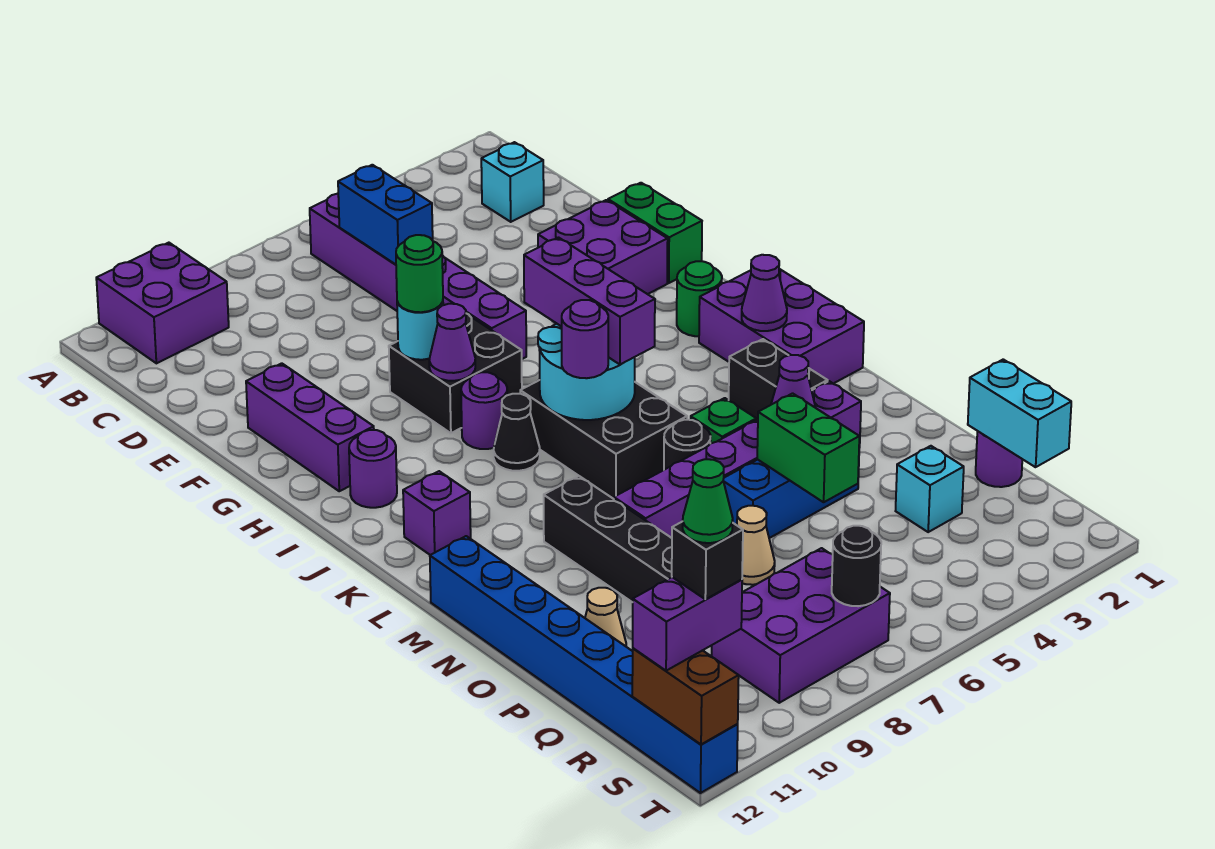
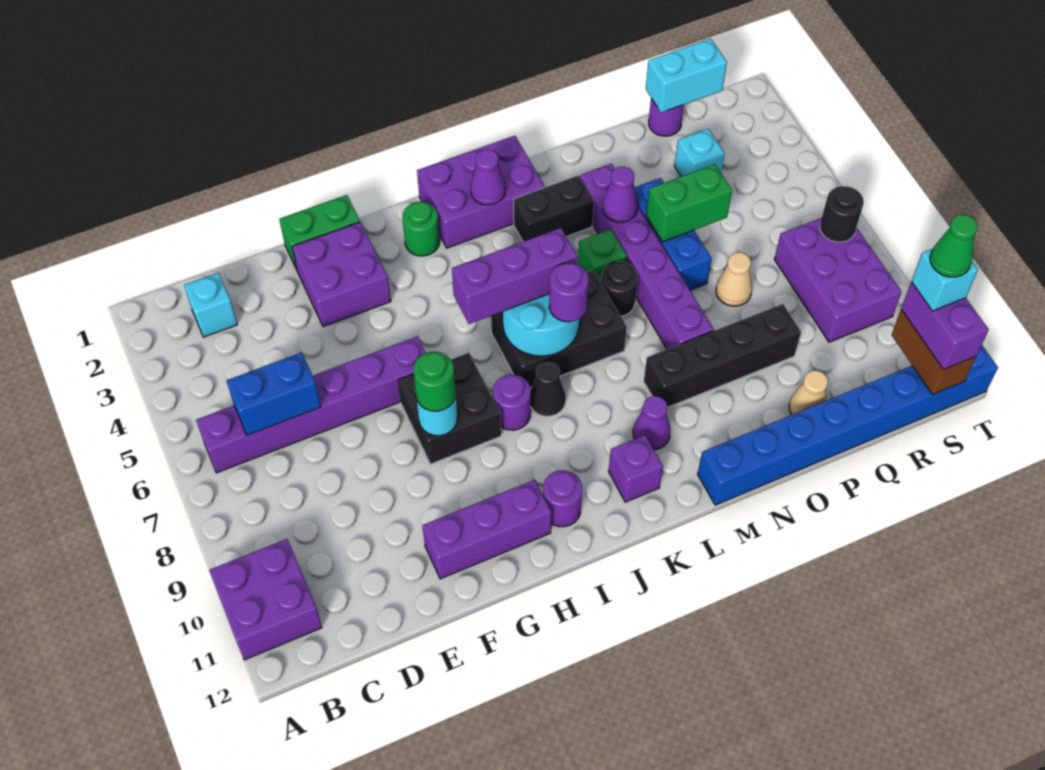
purple cone H8 level 2 -> purple cone L10 level 1
black brick S11 level 4 -> cyan brick S11 level 4
brown brick S12:T12 level 2 -> brown brick S11:S12 level 2

